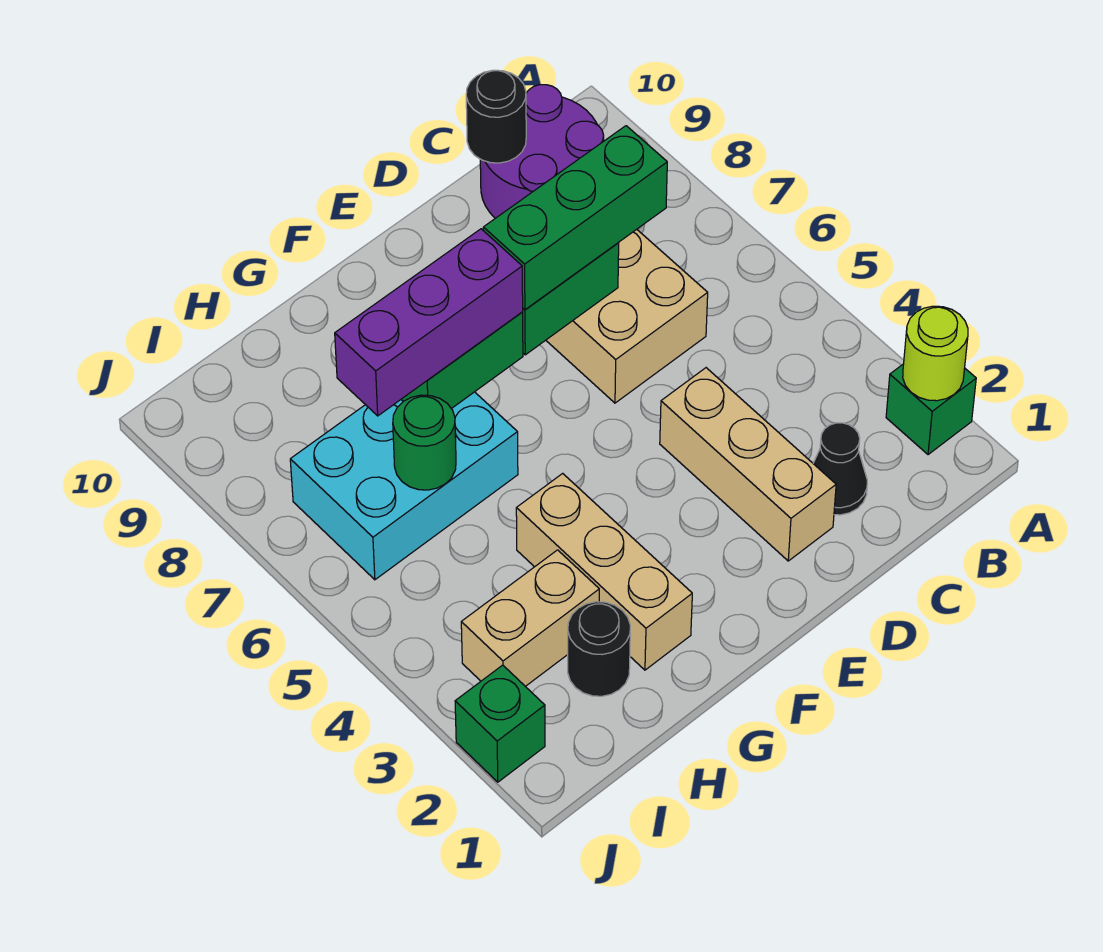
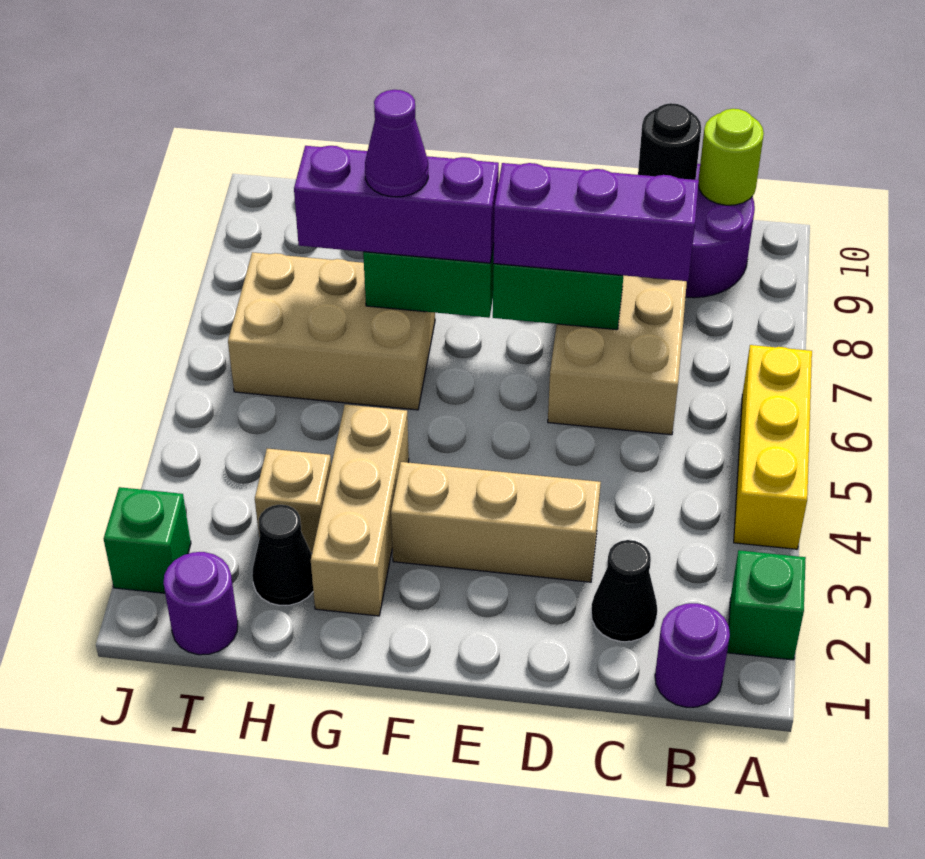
lime round brick A2 level 2 -> lime round brick B10 level 2
none -> yellow brick A4:A6 level 1
none -> purple round brick B1 level 1
green brick C7:E7 level 3 -> purple brick C7:E7 level 3
tan brick D2:D4 level 1 -> tan brick D3:F3 level 1
cyan brick G6:I7 level 1 -> tan brick G6:I7 level 1
none -> purple cone G7 level 4
black round brick H2 level 1 -> black cone H2 level 1
tan brick H3:I3 level 1 -> tan brick H3 level 1
green round brick H6 level 2 -> none
none -> purple round brick I1 level 1

